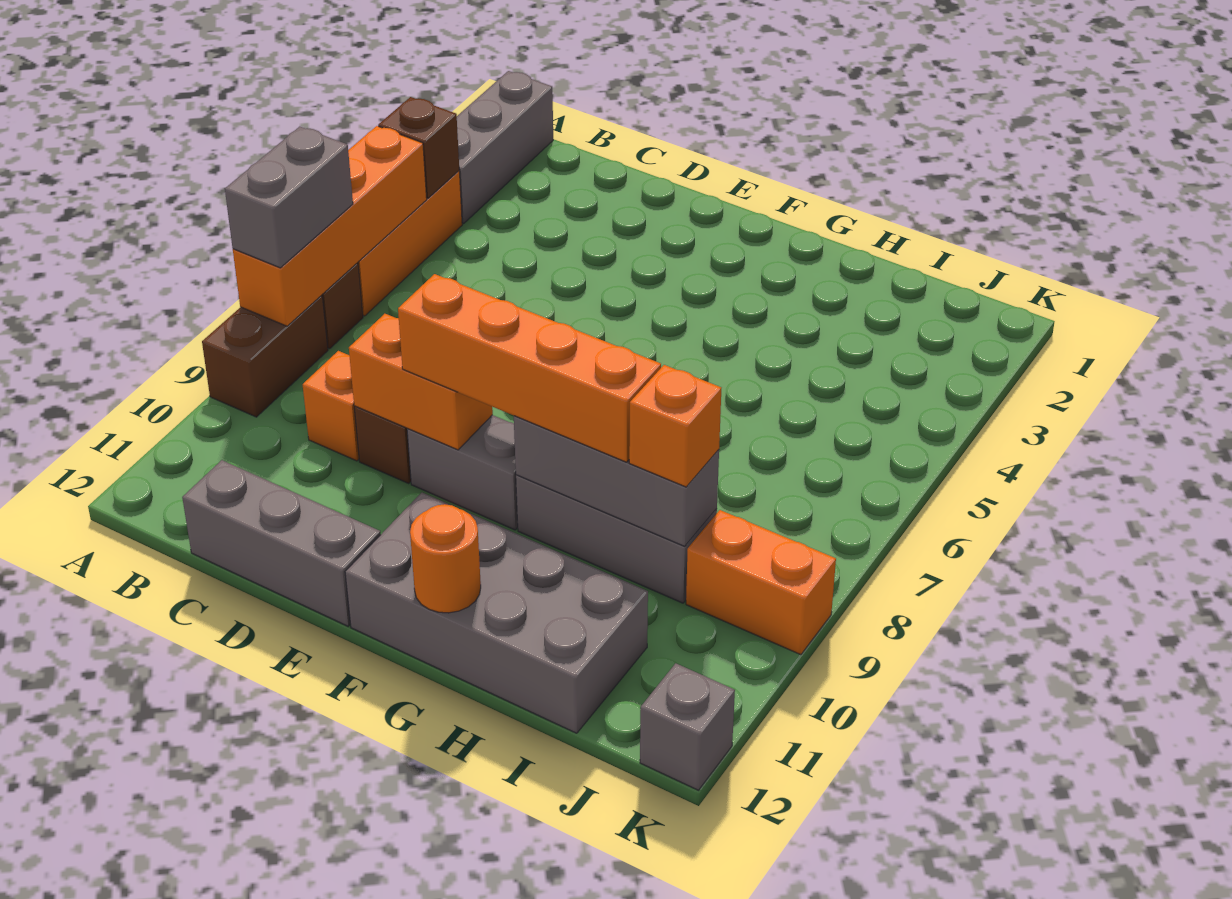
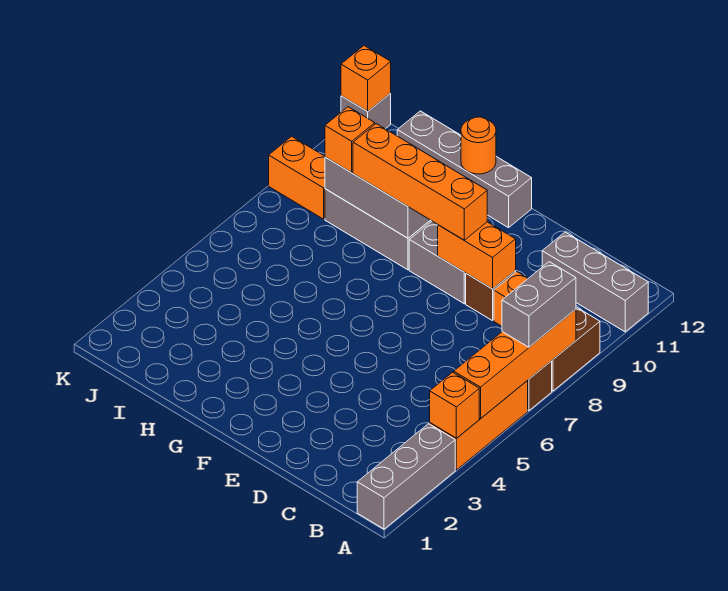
brown brick A4 level 2 -> orange brick A4 level 2
grey brick C12:E12 level 1 -> grey brick A11:C11 level 1
grey brick F11:I12 level 1 -> grey brick F12:I12 level 1
none -> orange brick K12 level 2

